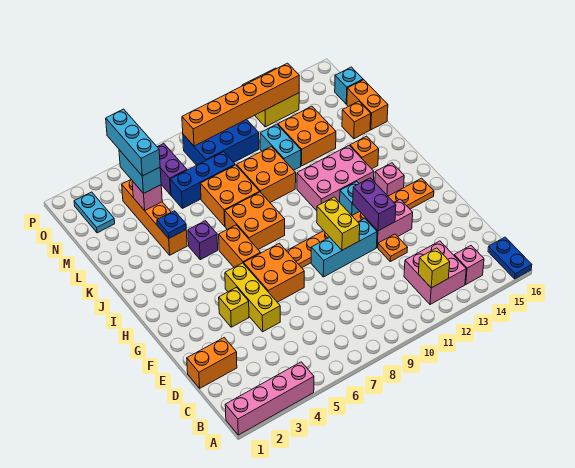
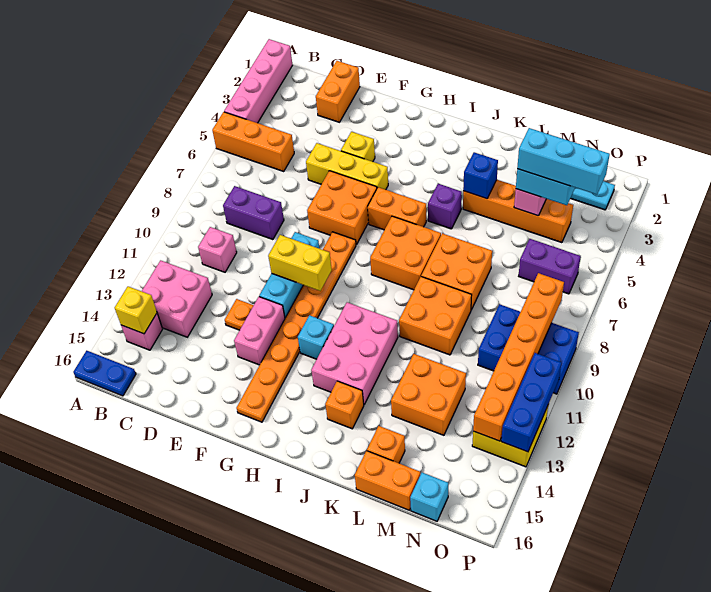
none -> orange brick A5:C5 level 1
yellow brick B12 level 2 -> yellow brick B14 level 2
purple brick F12:G12 level 2 -> purple brick C8:D8 level 1
pink brick H14 level 1 -> pink brick C10 level 1
blue plate K4 level 2 -> blue brick K4 level 2
cyan brick L11:M11 level 1 -> none
blue brick M6:M8 level 1 -> blue brick P11:P13 level 2
blue brick N8:O10 level 1 -> blue brick N9:P10 level 1

